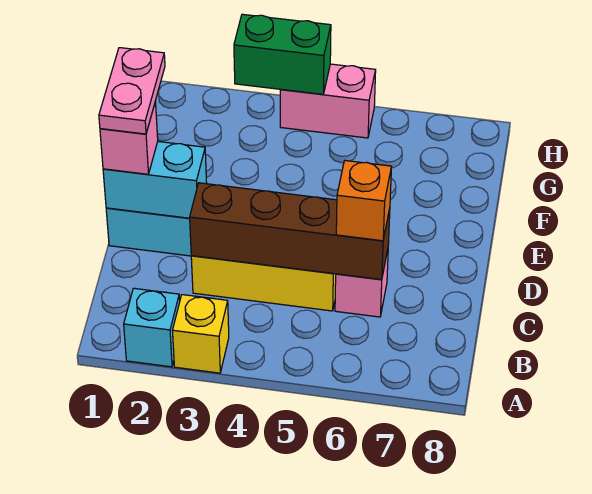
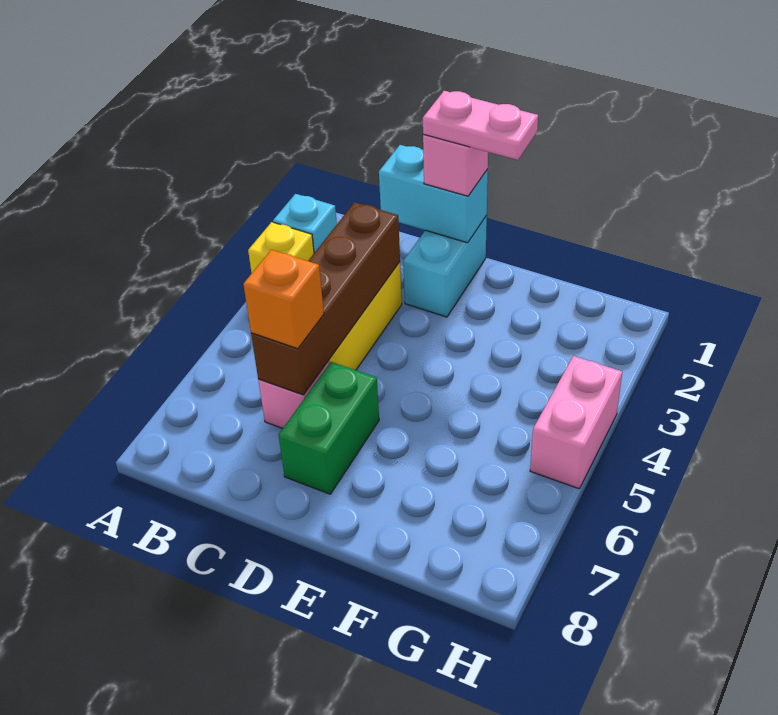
cyan brick D1:D2 level 2 -> cyan brick C1:D1 level 2
green brick H3:H4 level 2 -> green brick D6:D7 level 1

